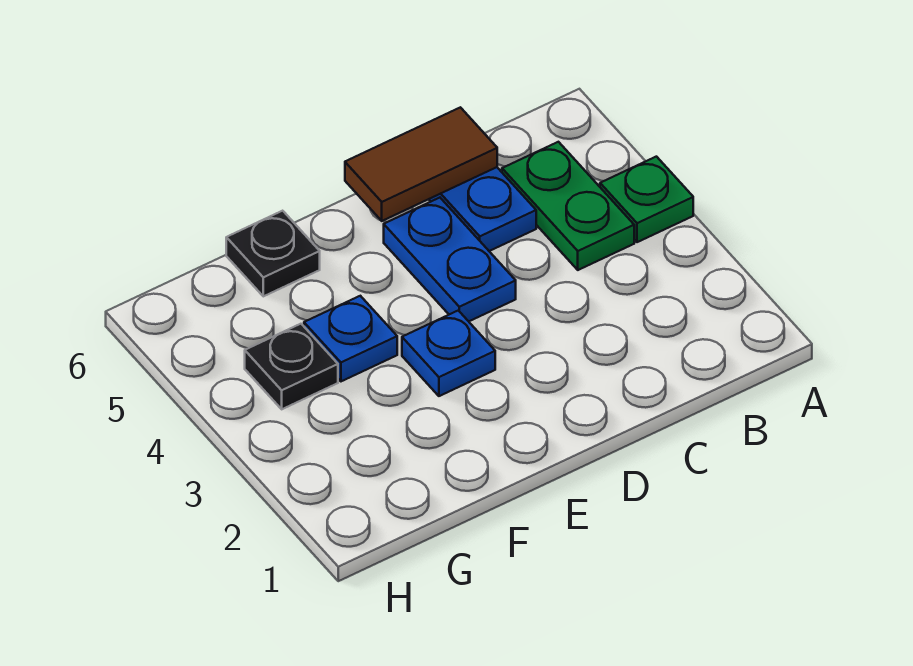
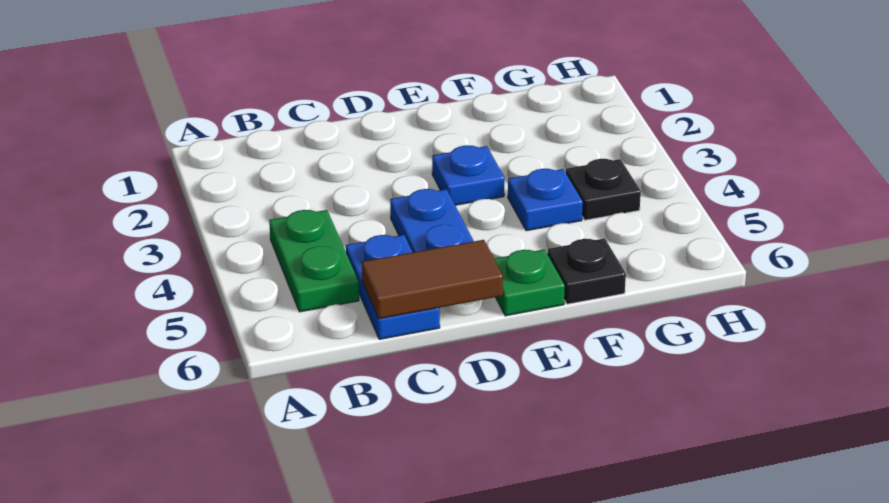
green plate A4 level 1 -> green plate E6 level 1

